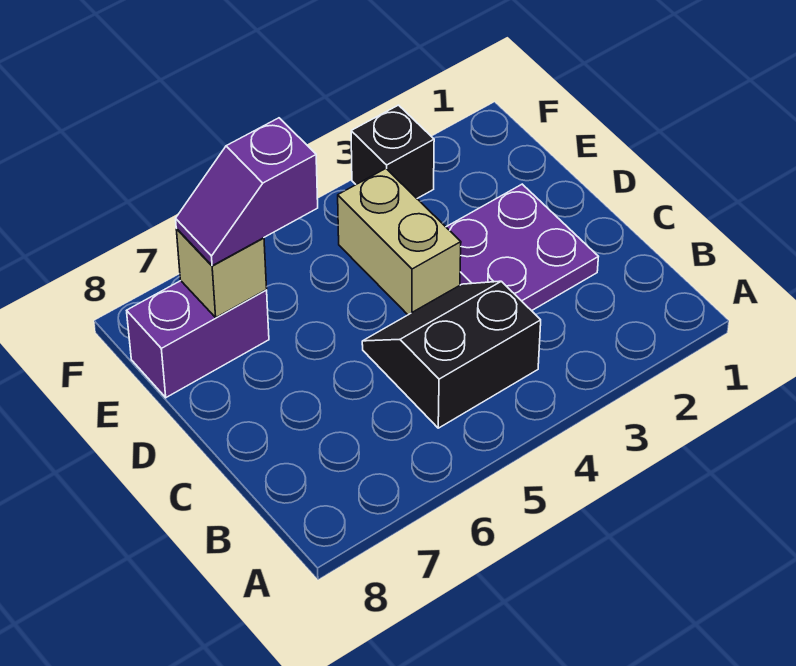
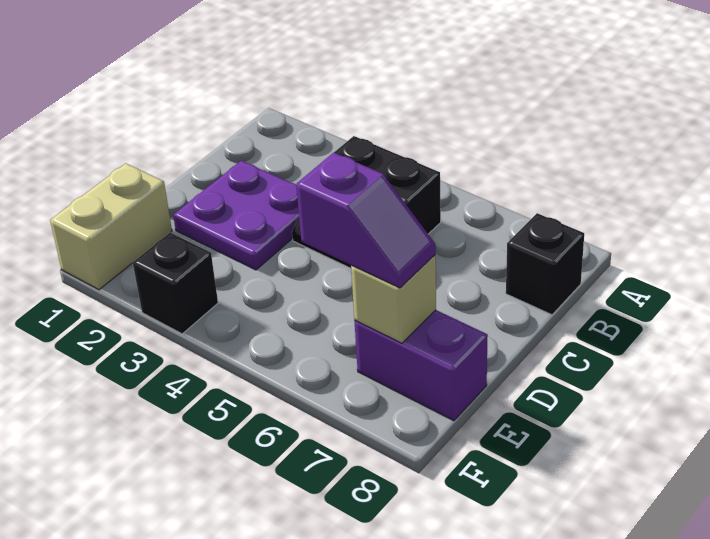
none -> black brick B8 level 1
tan brick D4:E4 level 1 -> tan brick E1:F1 level 1

